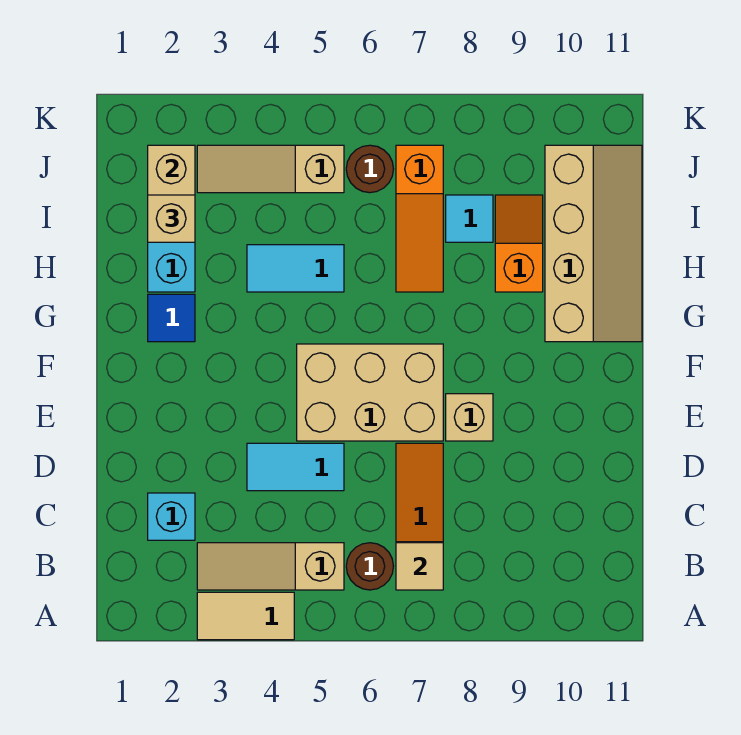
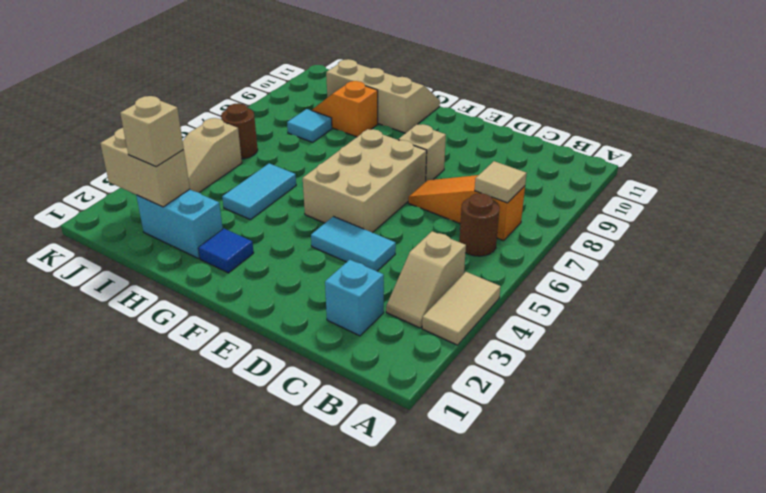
tan slope B3:B5 level 1 top 5 -> tan slope B3:B4 level 1 top 4
cyan tile D4:D5 level 1 -> cyan tile D4:E4 level 1
tan slope G10:J11 level 1 top 10 -> tan slope G10:I11 level 1 top 10
orange slope H7:J7 level 1 top J -> none

